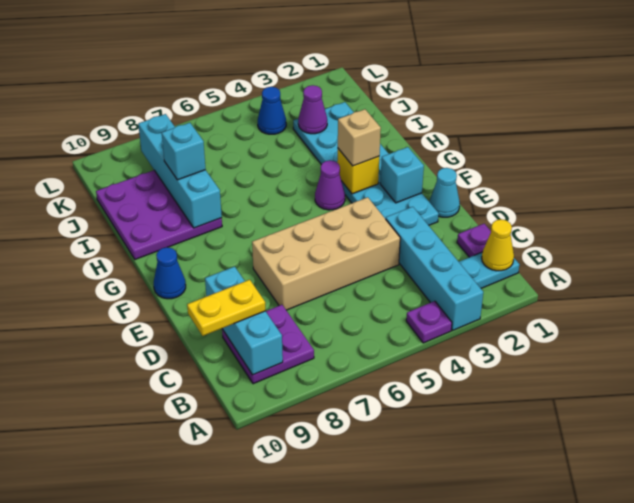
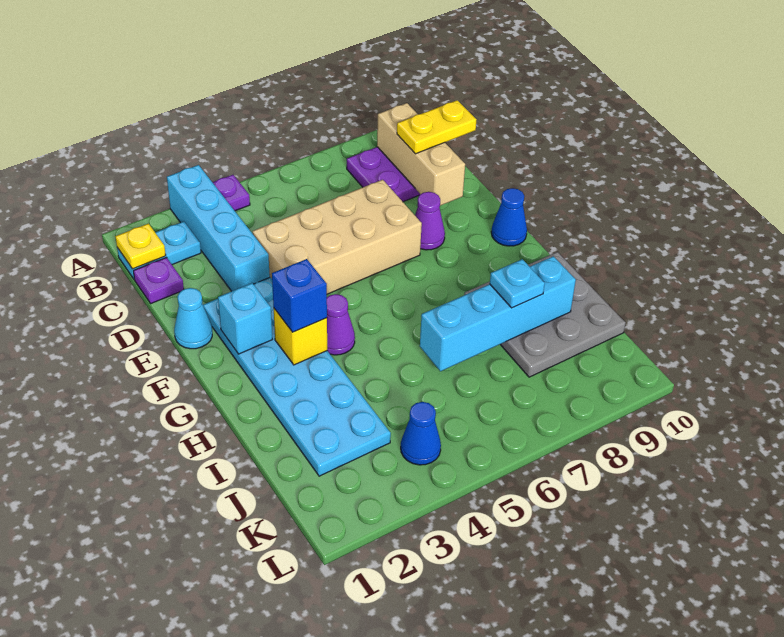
yellow cone B1 level 2 -> yellow plate B1 level 2
cyan brick B9:D9 level 2 -> tan brick B9:D9 level 2
tan brick G3 level 3 -> blue brick G3 level 3
purple plate H8:J10 level 1 -> grey plate H8:J10 level 1
cyan brick H8:K8 level 2 -> cyan brick I6:I9 level 2
cyan brick I8 level 3 -> cyan plate I8 level 3
purple cone J3 level 2 -> purple cone E8 level 1

